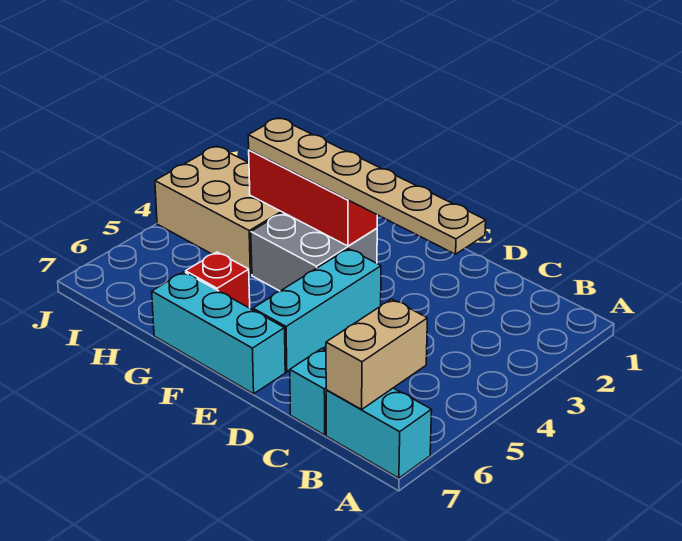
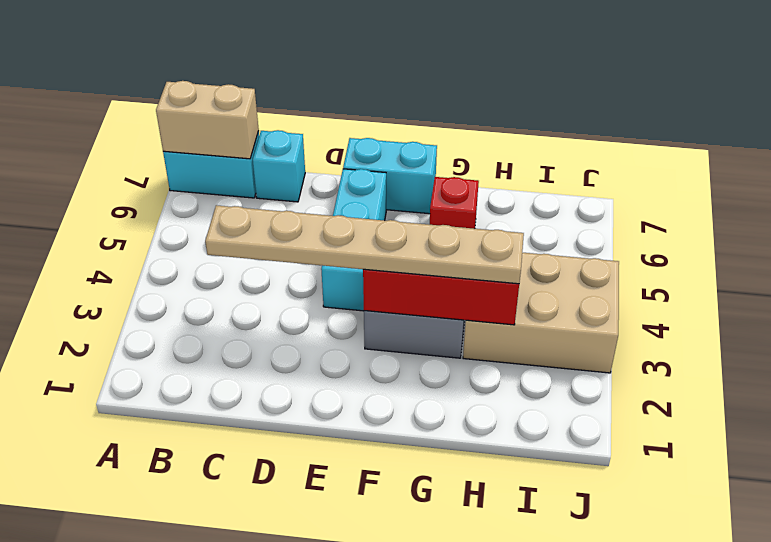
tan brick B6:B7 level 2 -> tan brick A7:B7 level 2
cyan brick E7:G7 level 1 -> cyan brick E7:F7 level 1

